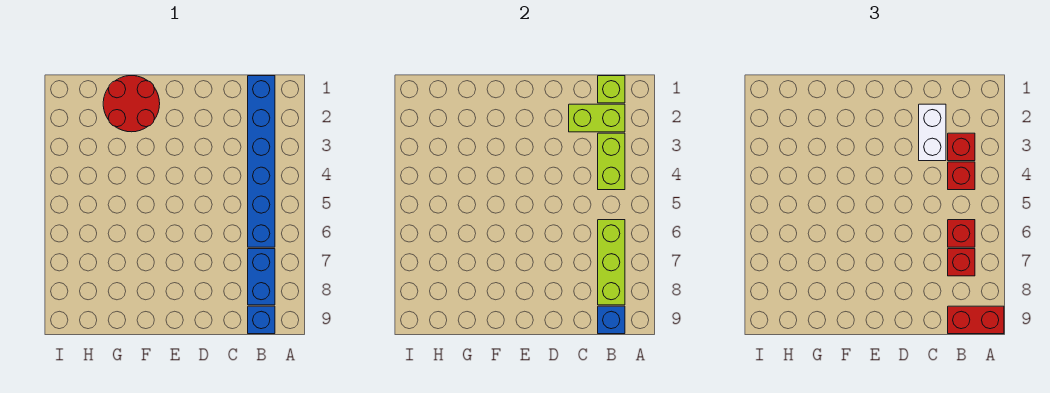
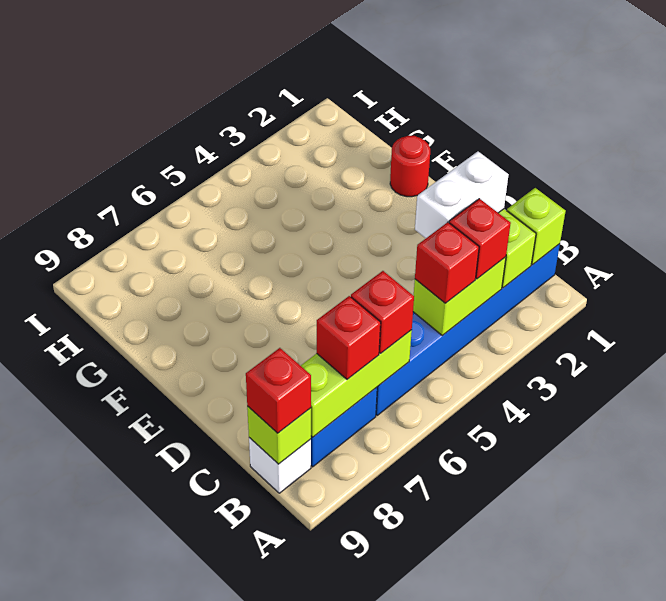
red brick A9:B9 level 3 -> red brick B9 level 3
blue brick B9 level 1 -> white brick B9 level 1
blue brick B9 level 2 -> lime brick B9 level 2
red round brick F1:G2 level 1 -> red round brick F1 level 1

